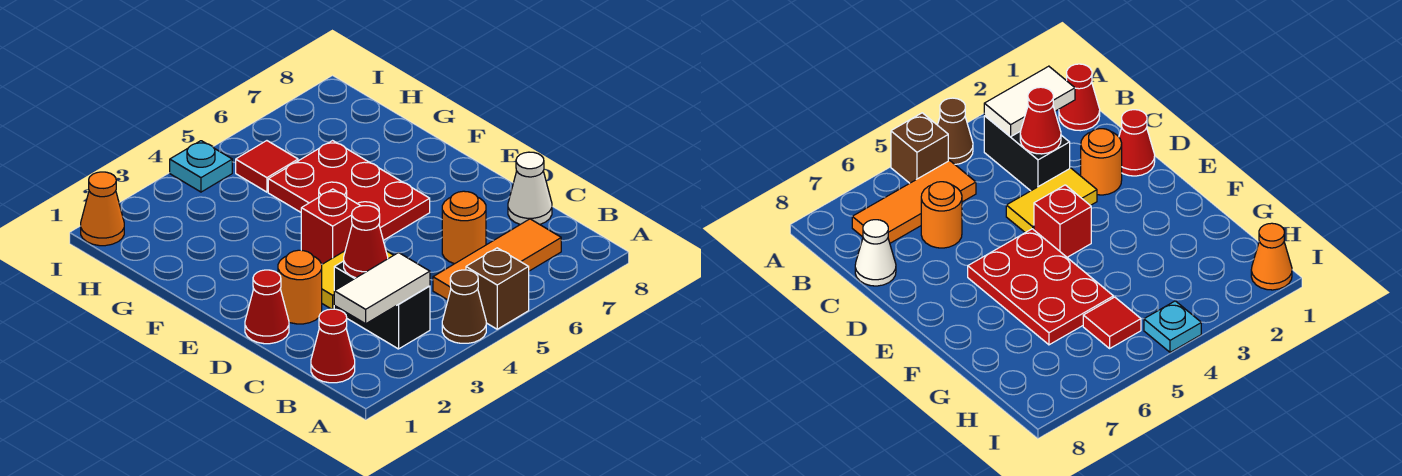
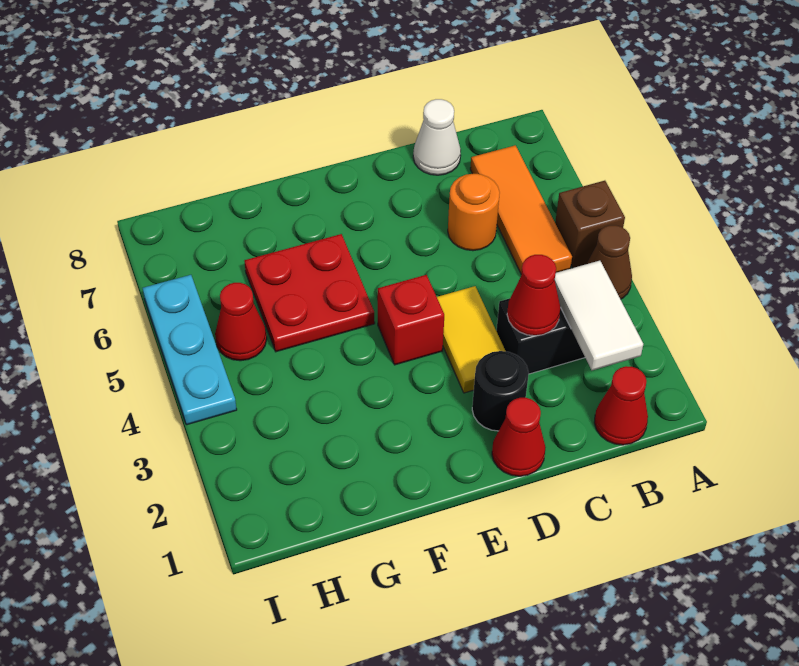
orange round brick D2 level 1 -> black round brick D2 level 1
red plate E5:G6 level 1 -> red plate F5:G6 level 1
red tile H5 level 1 -> red cone H5 level 1
orange cone I1 level 1 -> none
cyan plate I4 level 1 -> cyan plate I4:I6 level 1

